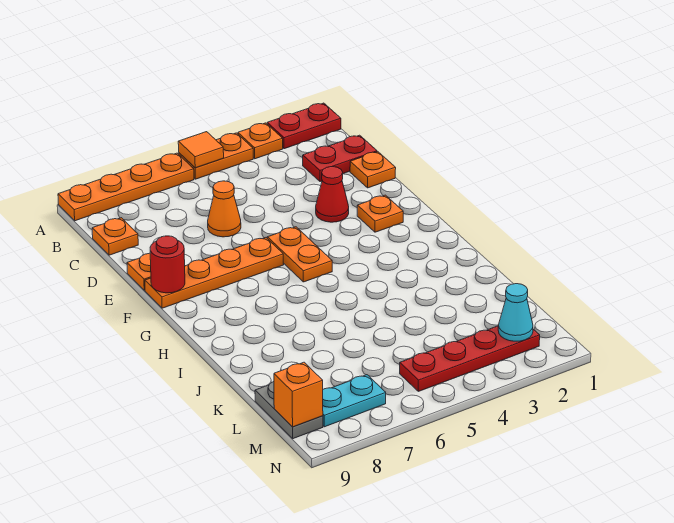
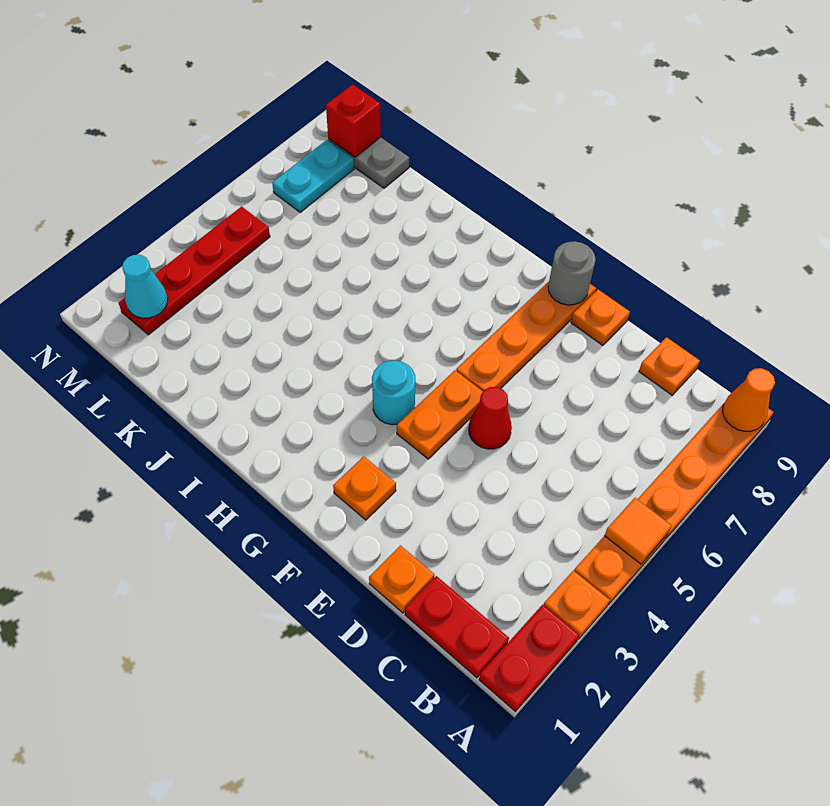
red plate C1:C2 level 1 -> red plate B1:C1 level 1
orange cone D6 level 1 -> orange cone A9 level 2
red cone E3 level 1 -> red cone E5 level 1
orange plate F5:G5 level 1 -> orange plate F4:F5 level 1
red round brick F9 level 2 -> grey round brick F9 level 2
none -> cyan round brick G4 level 1
orange brick M9 level 2 -> red brick M9 level 2

